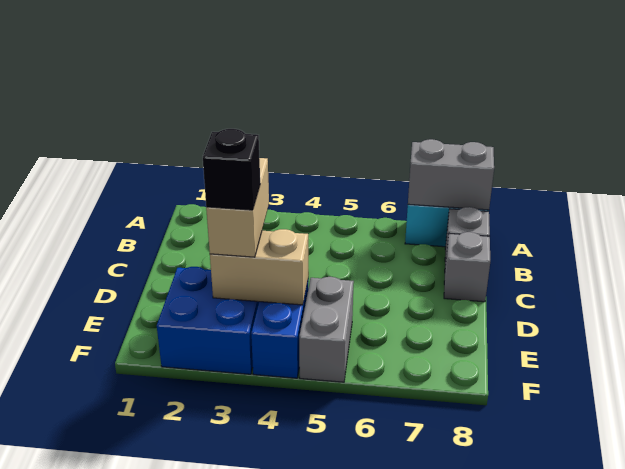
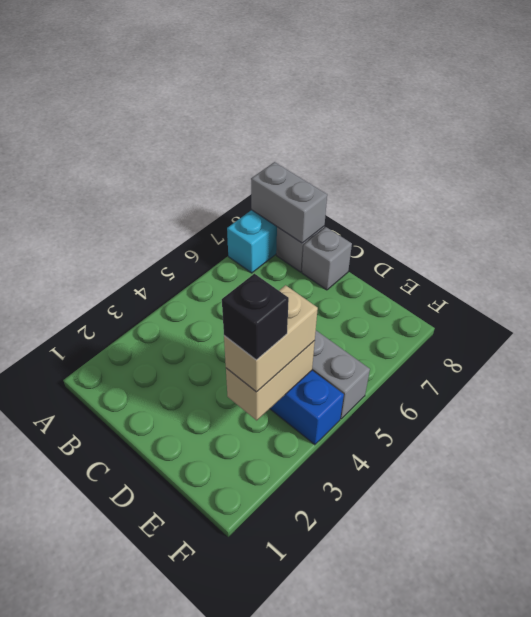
grey brick A7:A8 level 2 -> grey brick A8:B8 level 2
tan brick D3:E3 level 3 -> tan brick E3:E4 level 3
blue brick E2:F3 level 1 -> none

